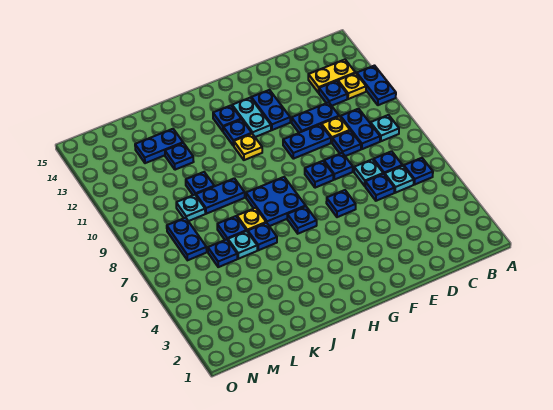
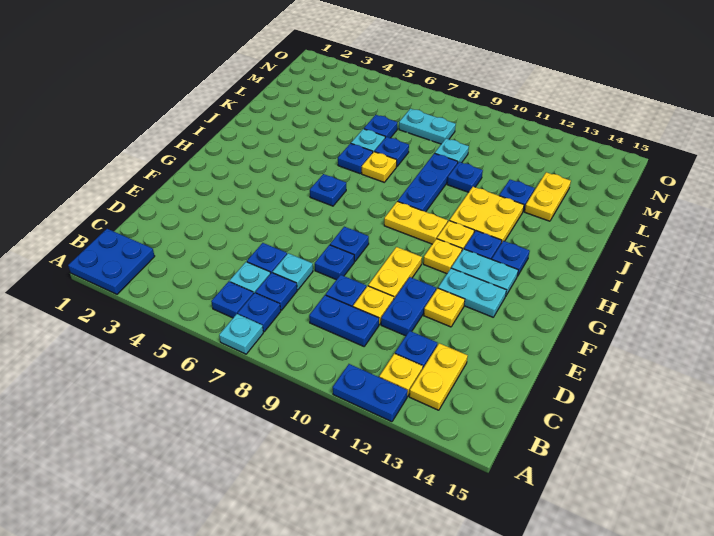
cyan plate B9 level 1 -> cyan plate A7 level 1
blue plate E10:F10 level 1 -> yellow plate E10:F10 level 1
none -> yellow plate E12 level 1
blue plate F6 level 1 -> blue plate B7 level 1
blue plate F12:F13 level 1 -> cyan plate F12:F13 level 1
none -> yellow plate G11 level 1
blue plate H7:I8 level 1 -> blue plate A1:B2 level 1
none -> yellow plate H9:H10 level 1
none -> yellow plate I11:J12 level 1
blue plate J9:K9 level 1 -> blue plate I9:K9 level 1
blue plate K13:L13 level 1 -> yellow plate K13:L13 level 1
blue plate M7:M8 level 1 -> cyan plate M7:M8 level 1

